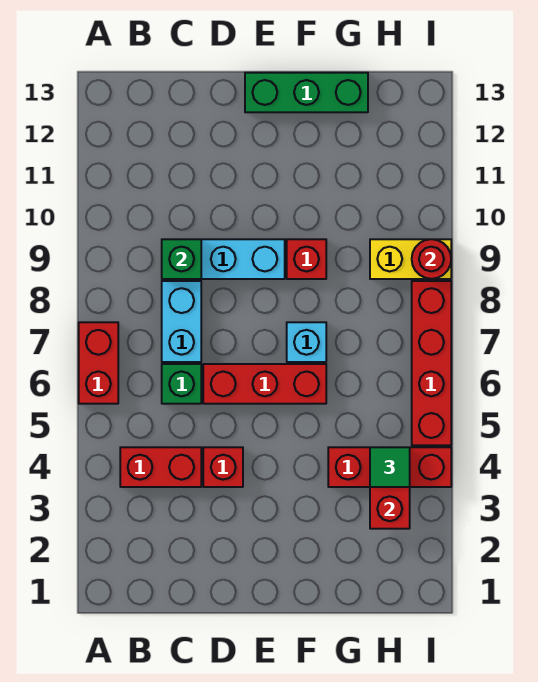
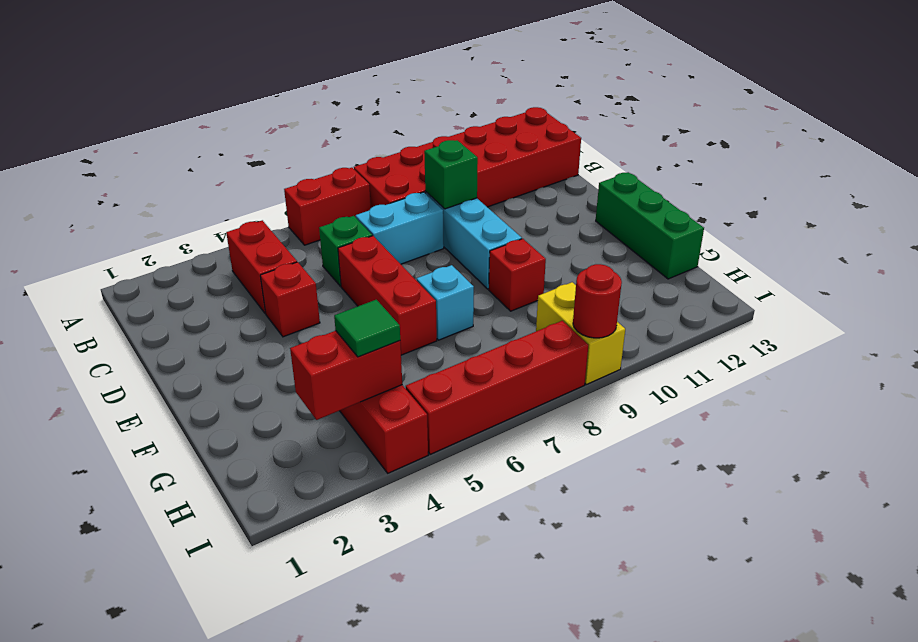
none -> red brick A8:B13 level 1

